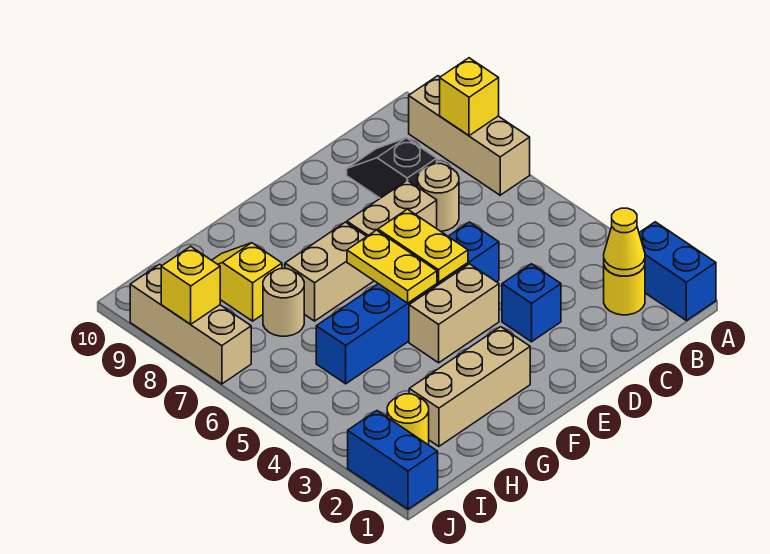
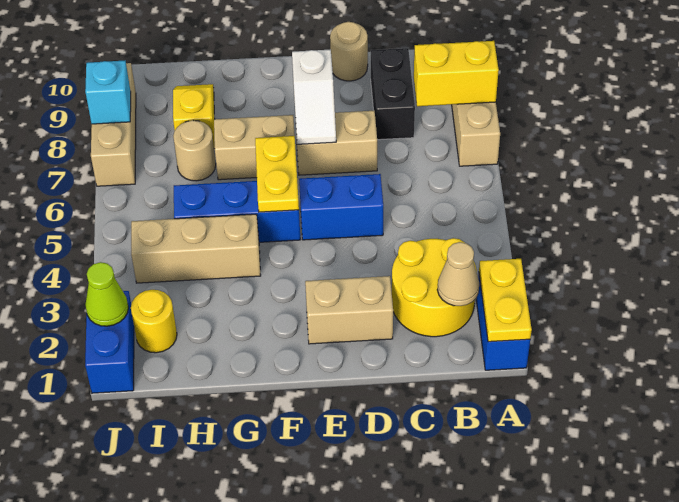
yellow brick A8 level 2 -> yellow brick A8:B8 level 2
yellow round brick B2 level 1 -> yellow round brick B2:C3 level 1
yellow cone B2 level 2 -> tan cone B2 level 2
tan round brick C7 level 1 -> tan round brick D10 level 1
black slope C8:C9 level 1 top 8 -> black brick C8:C9 level 1
blue brick D3 level 1 -> none
tan brick E4:F4 level 1 -> tan brick D2:E2 level 1
yellow plate E5:E6 level 2 -> yellow plate A1:A2 level 2
none -> white slope E7:E8 level 2 top 8
tan brick F2:H2 level 1 -> tan brick G4:I4 level 1
none -> lime cone J2 level 2
yellow brick J8 level 2 -> cyan brick J8 level 2

